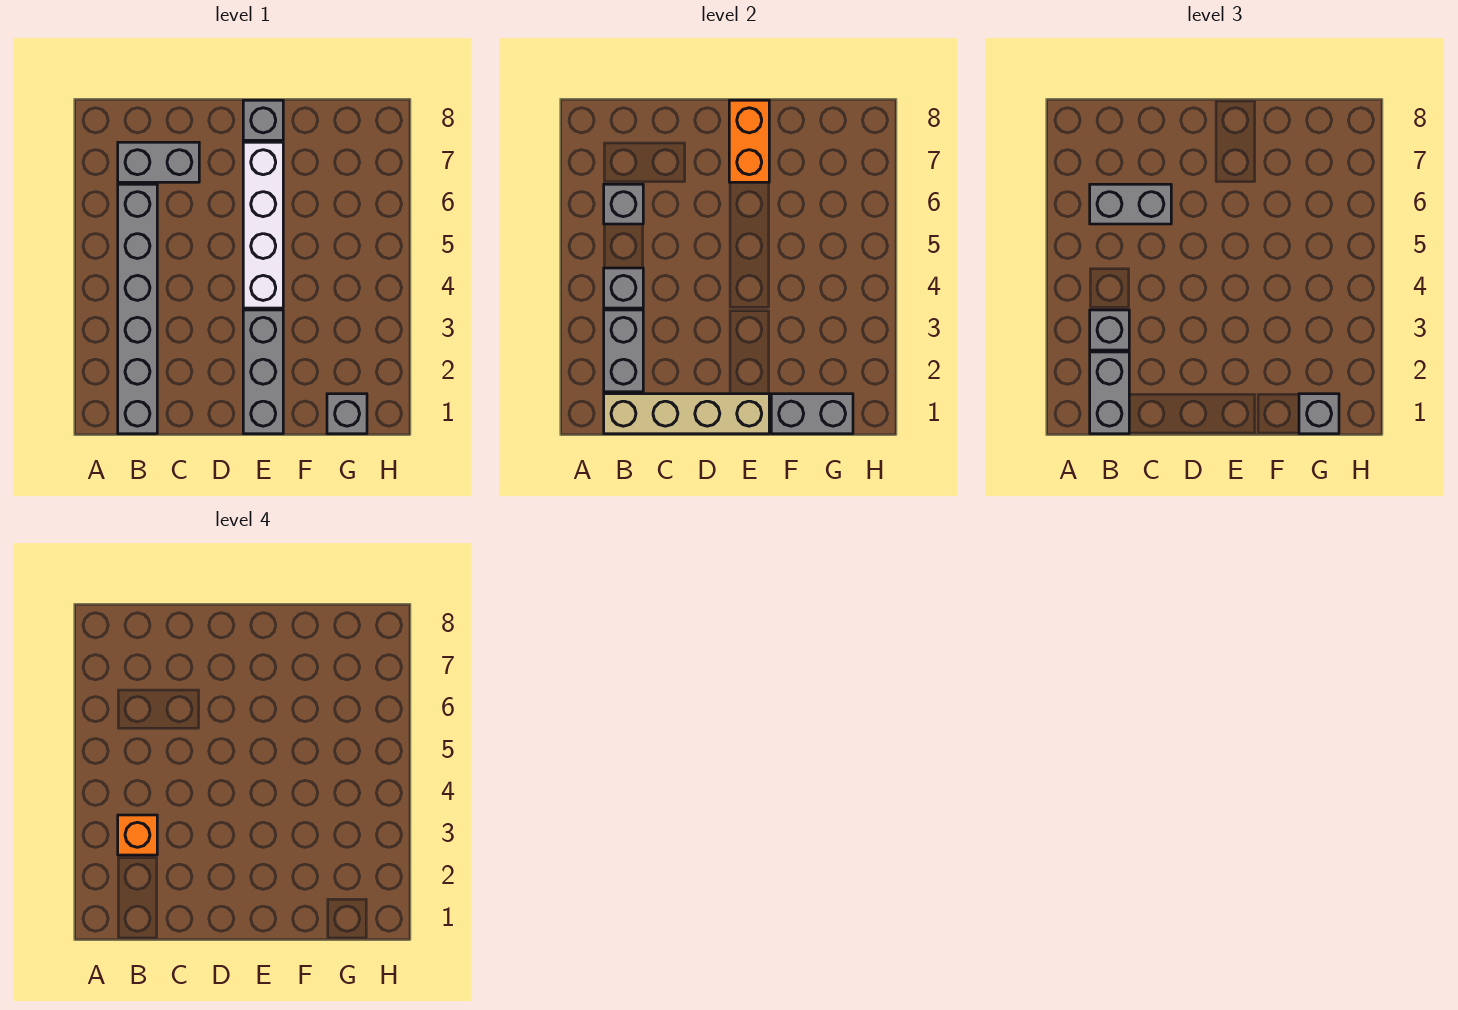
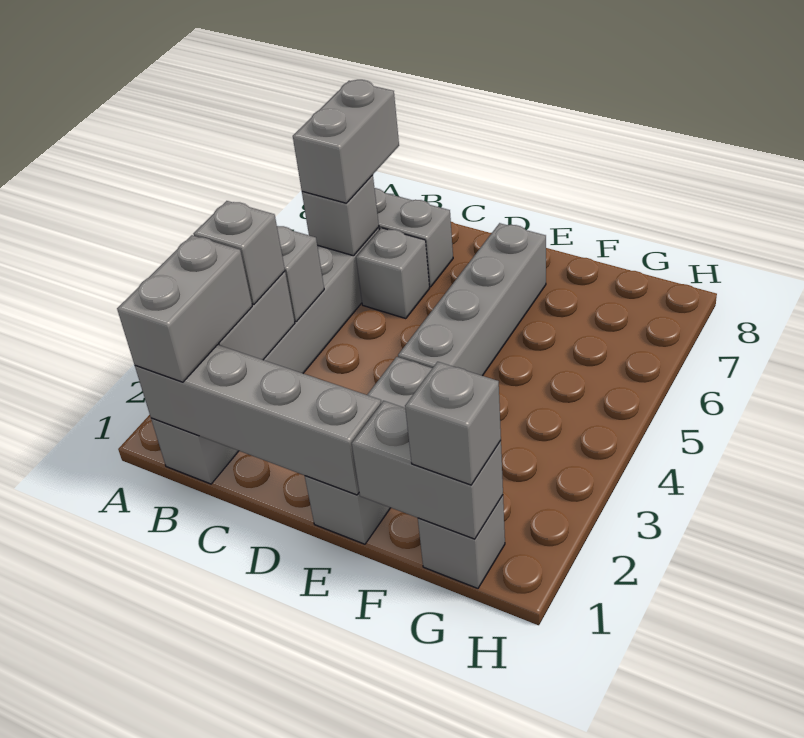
tan brick B1:E1 level 2 -> grey brick B1:E1 level 2
orange brick B3 level 4 -> none
grey brick B6:C6 level 3 -> grey brick B6:B7 level 3
white brick E4:E7 level 1 -> grey brick E4:E7 level 1
orange brick E7:E8 level 2 -> none
grey brick E8 level 1 -> grey brick C6 level 1

